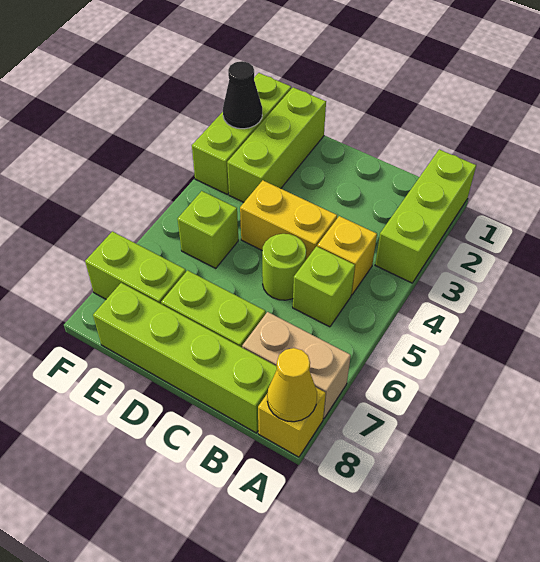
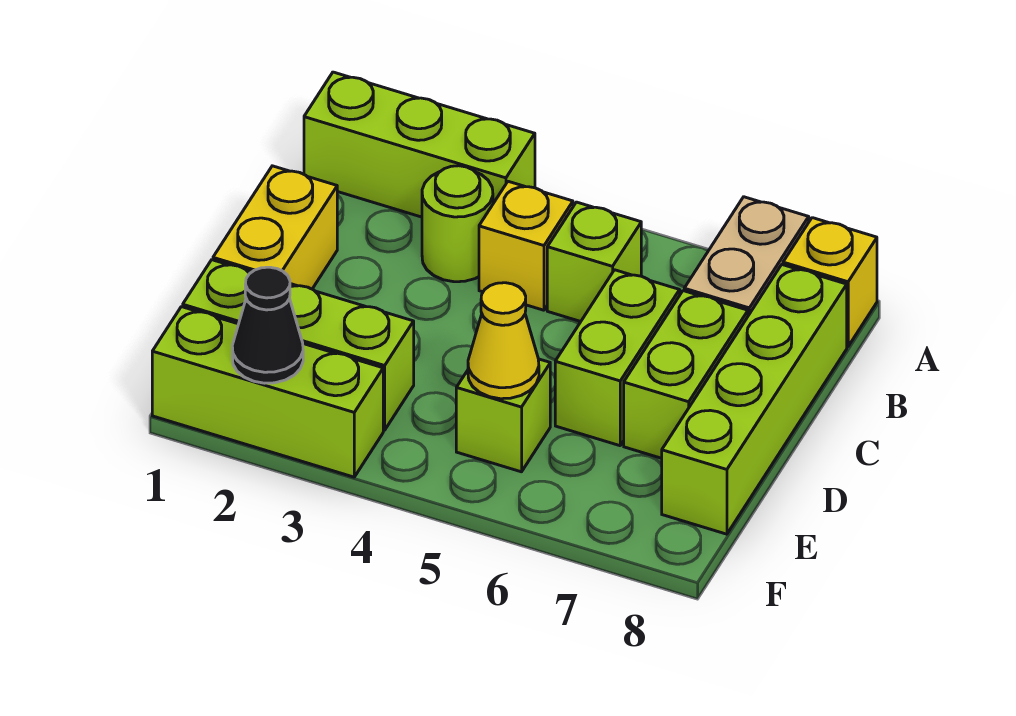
yellow cone A8 level 2 -> yellow cone E5 level 2
yellow brick C4:D4 level 1 -> yellow brick C1:D1 level 1
lime round brick C5 level 1 -> lime round brick B3 level 1
lime brick E7:F7 level 1 -> lime brick C6:D6 level 1

